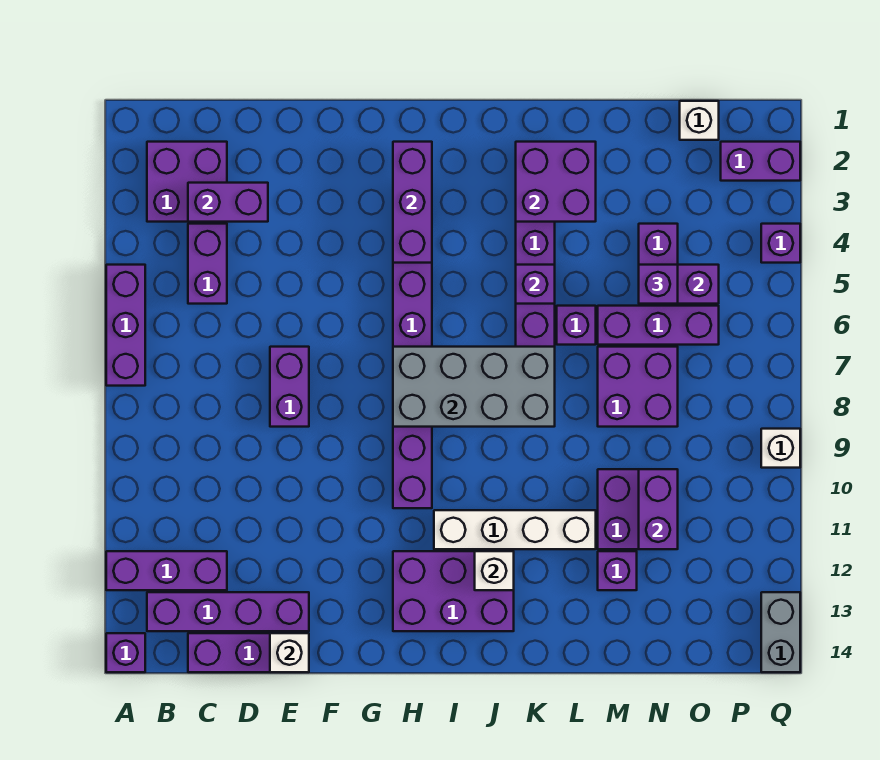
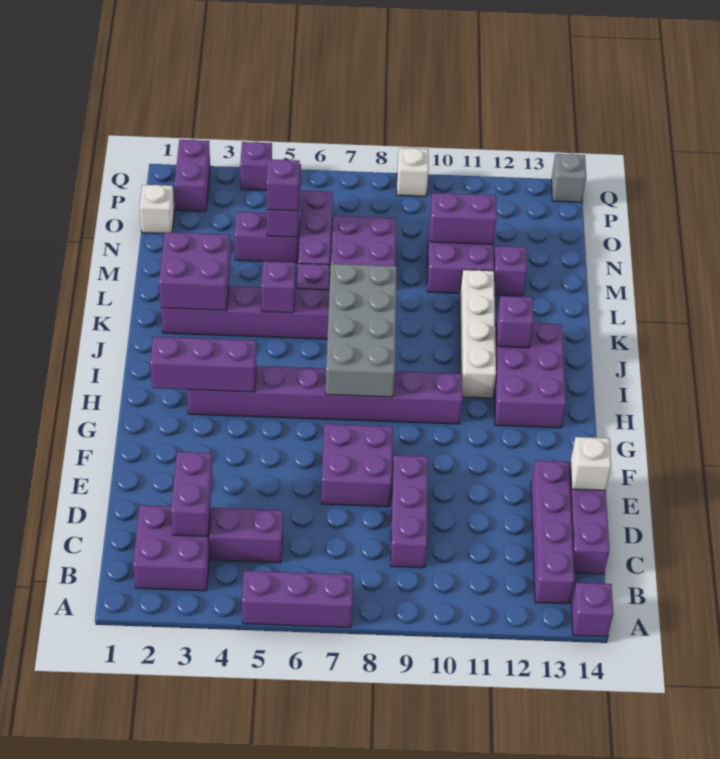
purple brick A12:C12 level 1 -> purple brick C9:E9 level 1
purple brick E7:E8 level 1 -> purple brick E7:F8 level 1
white brick J12 level 2 -> purple brick J12 level 2
grey brick Q13:Q14 level 1 -> grey brick Q14 level 1

